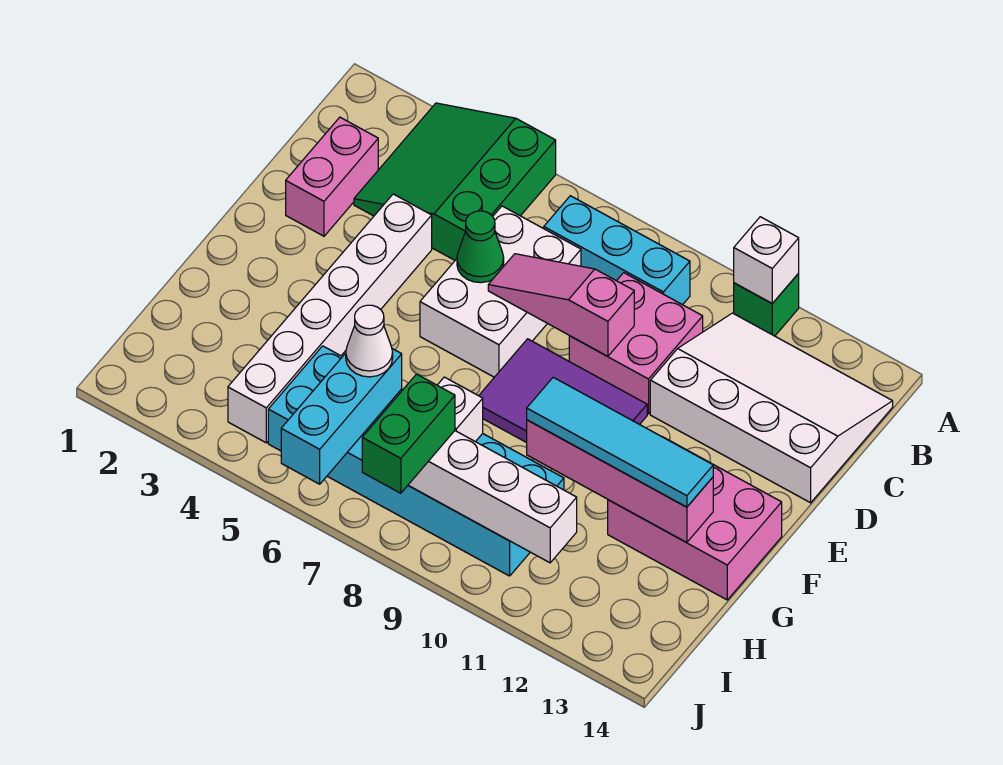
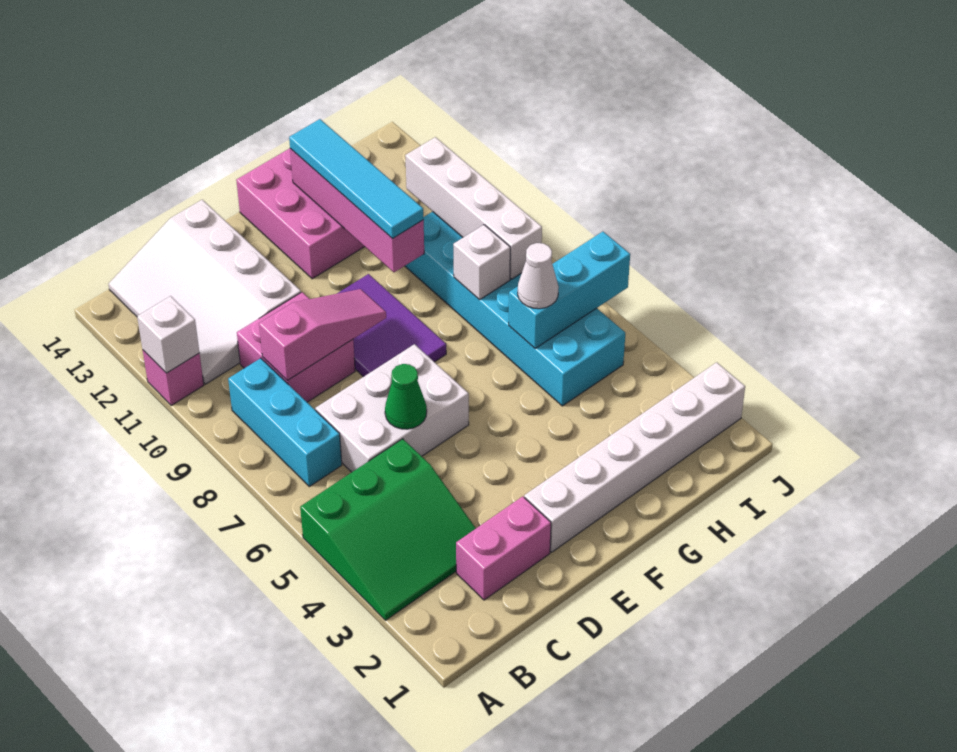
green brick A11 level 1 -> pink brick A11 level 1
white brick D4:I4 level 1 -> white brick E2:J2 level 1
pink slope D7:D9 level 2 top 9 -> pink slope C9:E9 level 2 top C
green brick I8:J8 level 3 -> none

